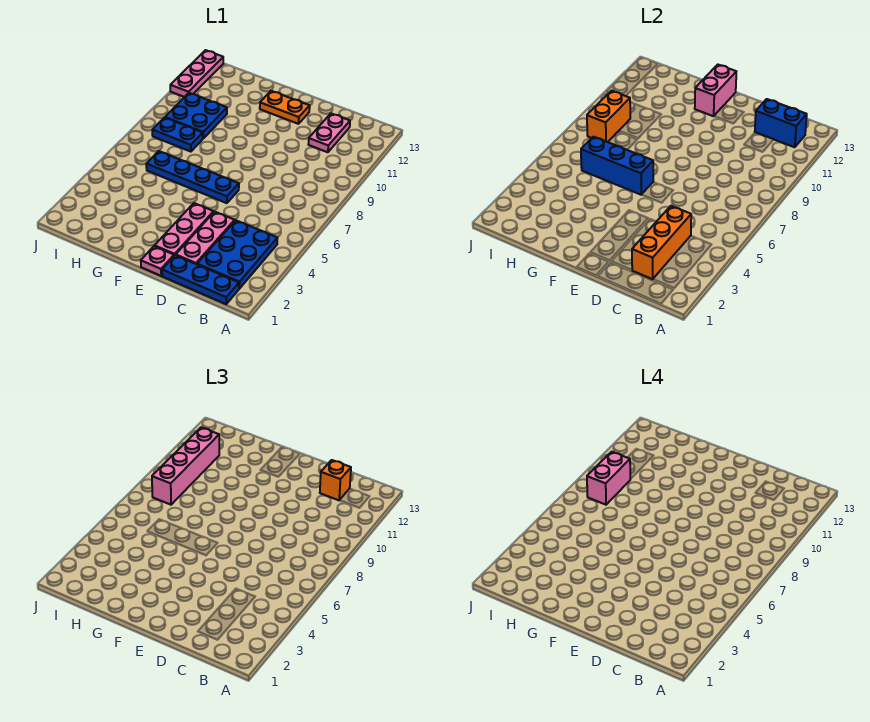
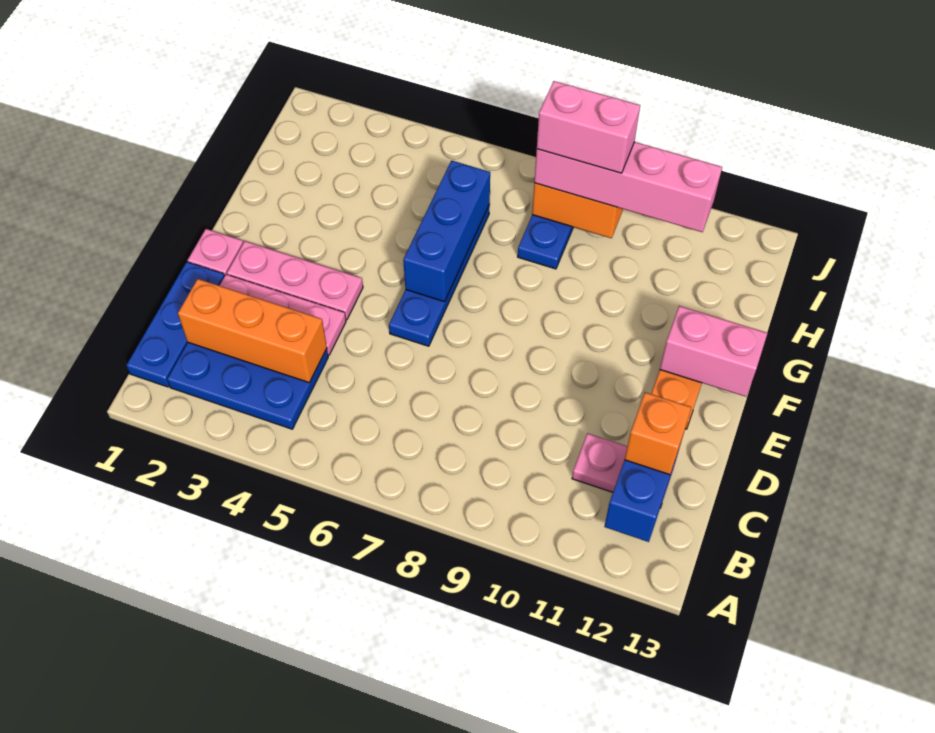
blue plate H9:I10 level 1 -> none
pink plate J11:J13 level 1 -> none

